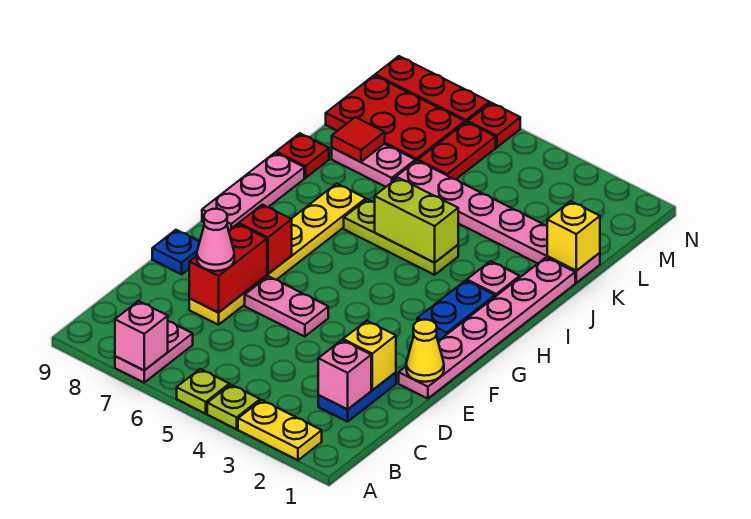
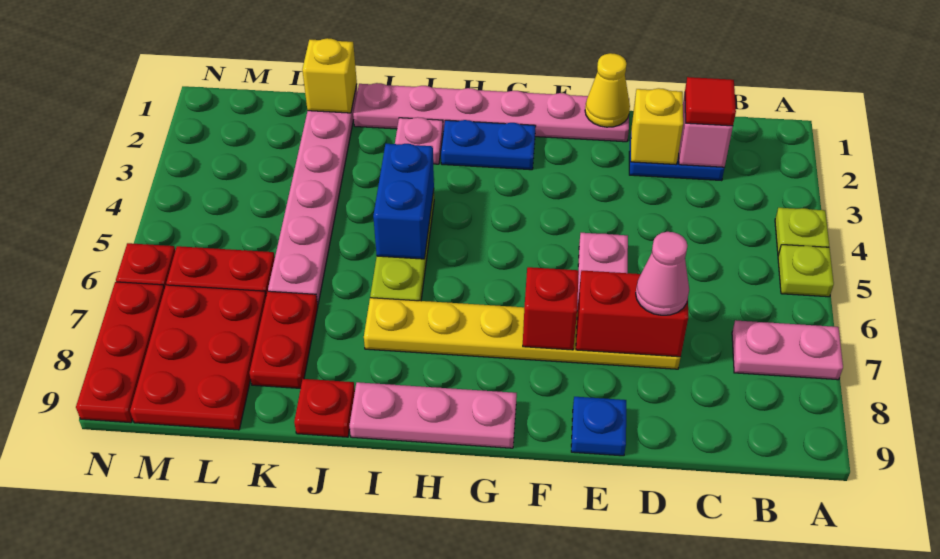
yellow plate A2:A3 level 1 -> none
pink brick A7 level 2 -> none
lime brick I4:I5 level 2 -> blue brick I4:I5 level 2
pink plate K7:K8 level 1 -> red plate K7:K8 level 1
red tile K8 level 2 -> red tile C2 level 3

